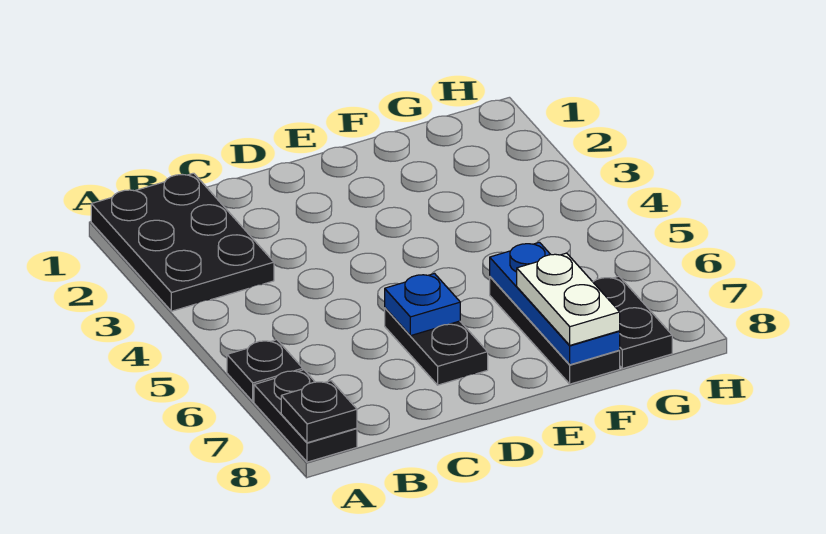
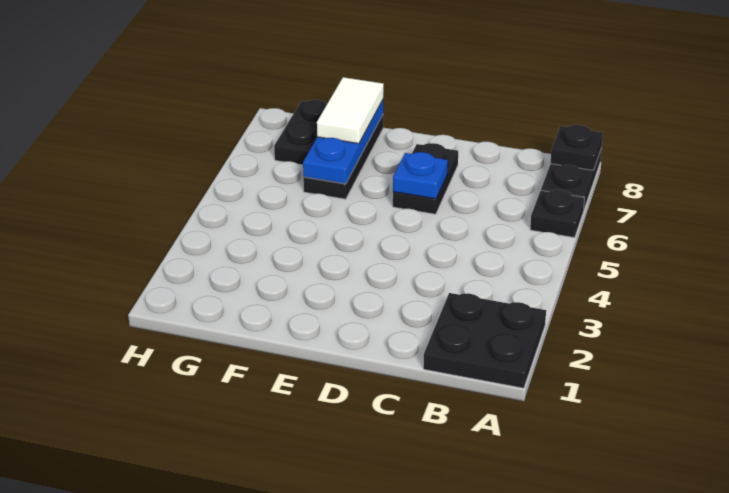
black plate A1:B3 level 1 -> black plate A1:B2 level 1
white plate F7:F8 level 3 -> white tile F7:F8 level 3

